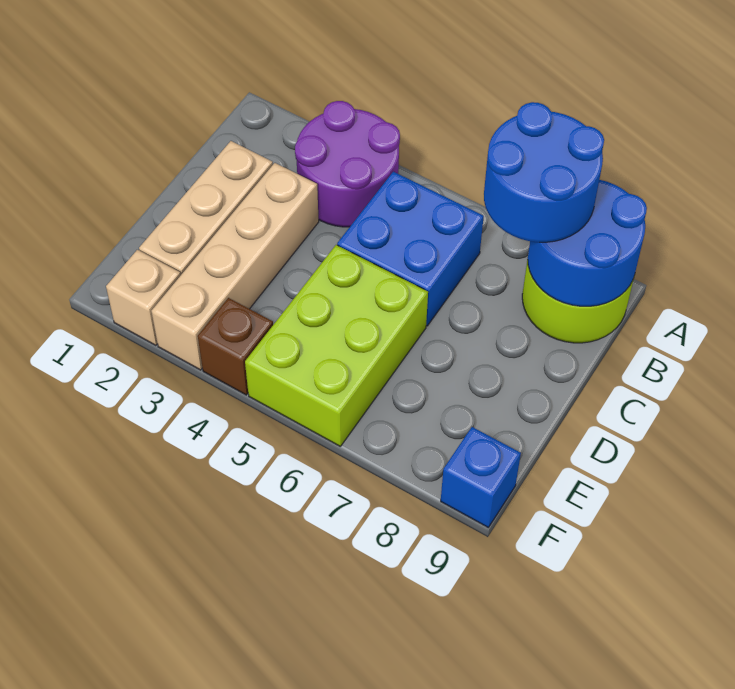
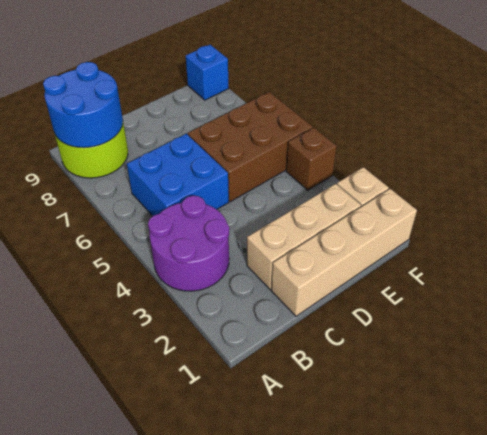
blue round brick A7:B8 level 3 -> none
tan brick C3:F3 level 1 -> tan brick C1:F1 level 1
lime brick D5:F6 level 1 -> brown brick D5:F6 level 1

